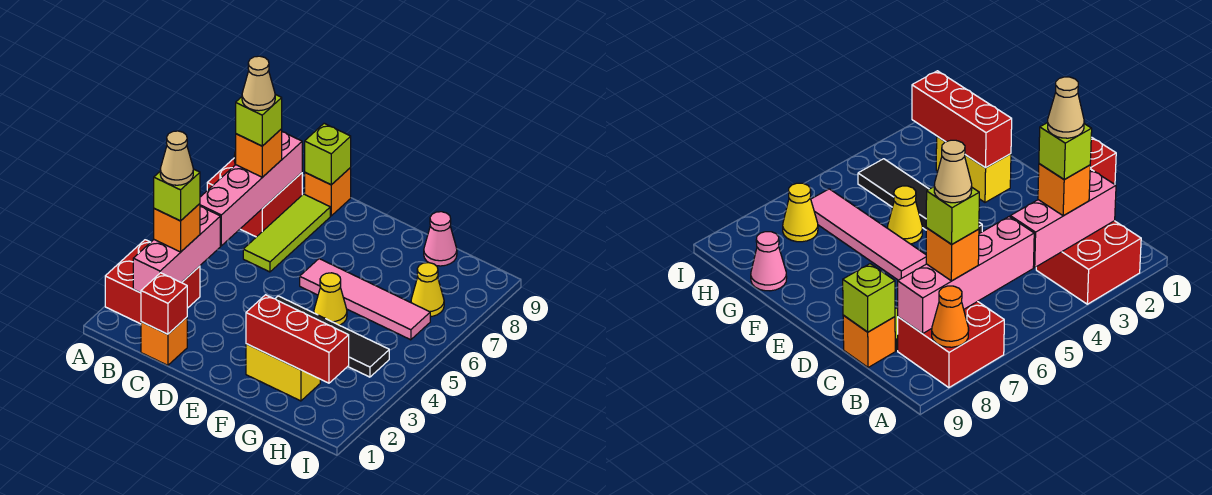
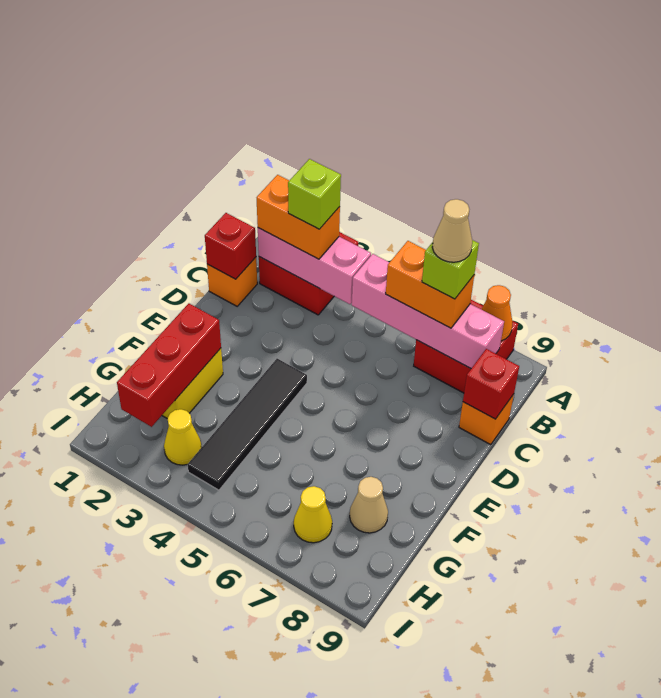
orange brick B3 level 3 -> orange brick B2:B3 level 3
tan cone B3 level 5 -> tan cone G8 level 1
orange brick B7 level 3 -> orange brick B6:B7 level 3
lime tile C6:C8 level 1 -> none
lime brick C9 level 2 -> red brick C9 level 2
pink tile E6:H6 level 1 -> none
yellow cone F5 level 1 -> yellow cone H3 level 1
pink cone G9 level 1 -> none

